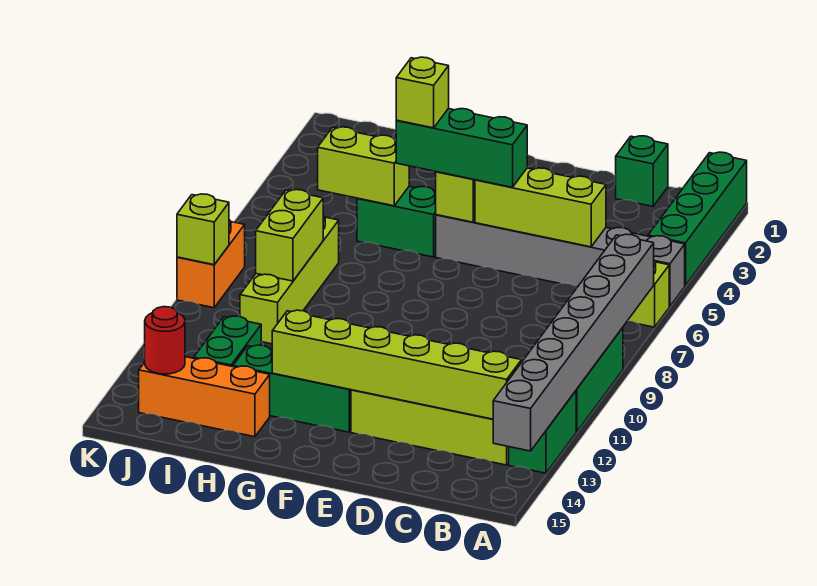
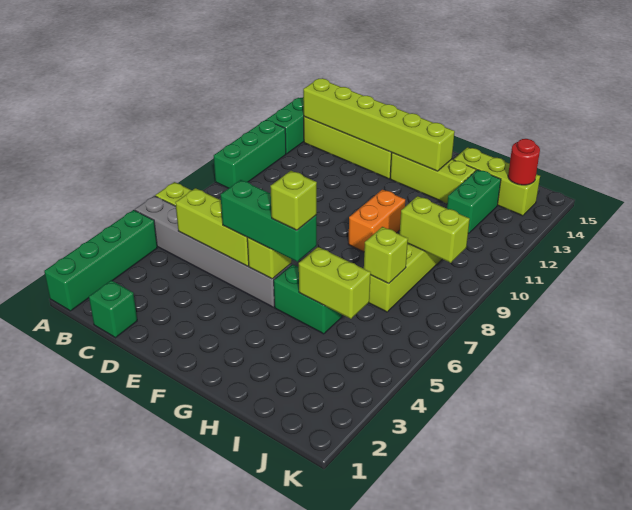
grey brick A7:A14 level 2 -> none
green brick F13:H13 level 1 -> lime brick F13:H13 level 1
orange brick H14:J14 level 1 -> lime brick H14:J14 level 1
lime brick I8:I9 level 2 -> lime brick I9:J9 level 2
orange brick K8:K9 level 1 -> orange brick G9:G10 level 1
lime brick K9 level 2 -> lime brick I7 level 2

